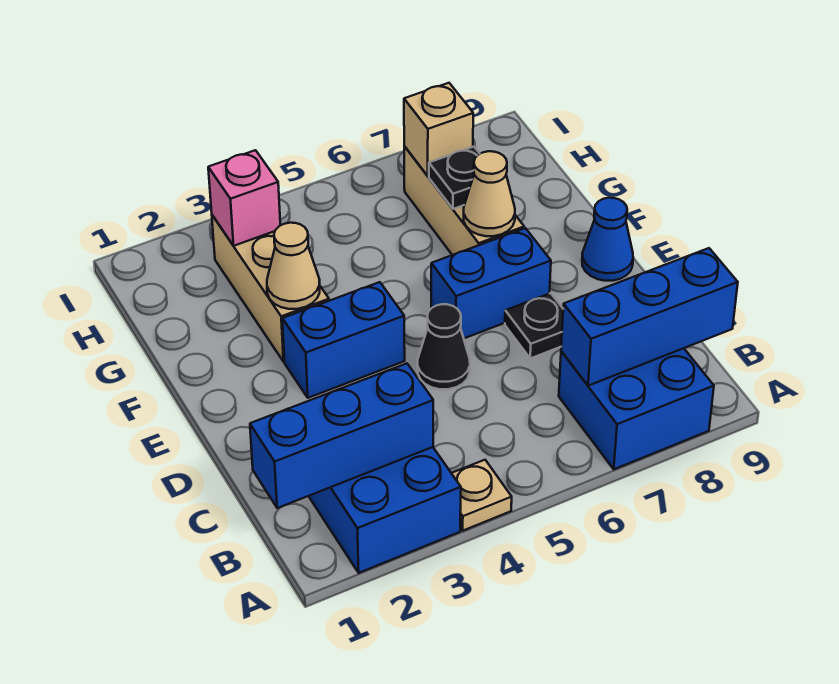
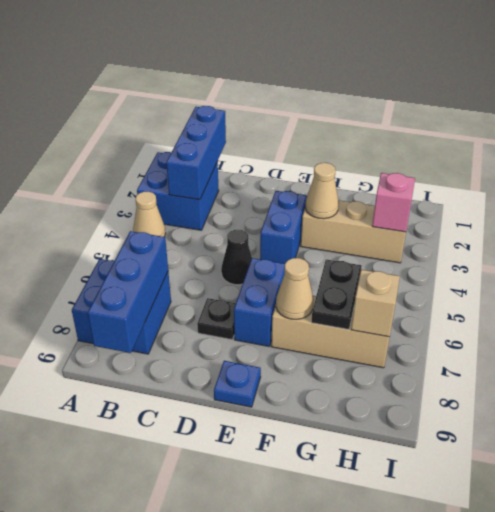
tan plate A4 level 1 -> tan cone A4 level 1
blue cone E9 level 1 -> blue plate E9 level 1
black plate G7 level 2 -> black plate G6:G7 level 2

